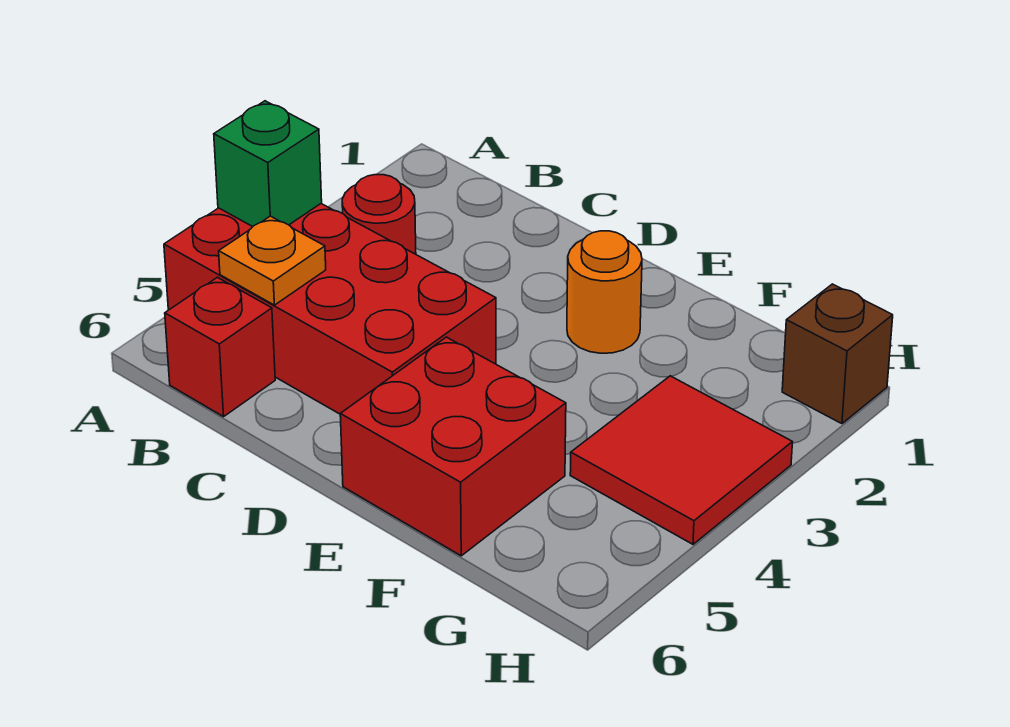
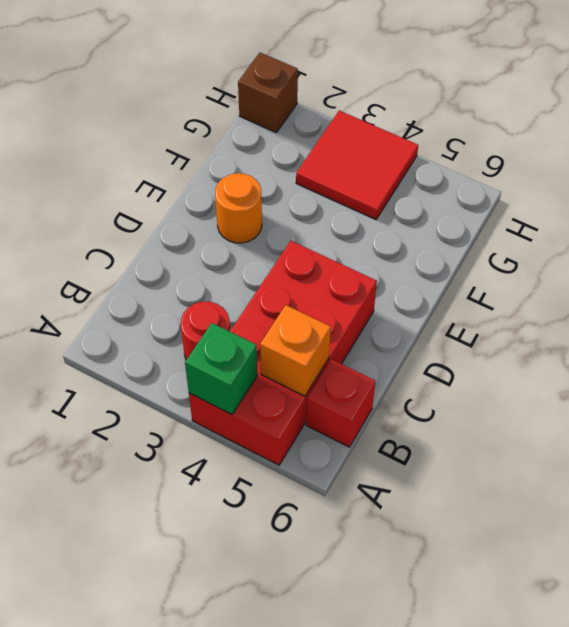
orange plate B5 level 2 -> orange brick B5 level 2
red brick E5:F6 level 1 -> none

